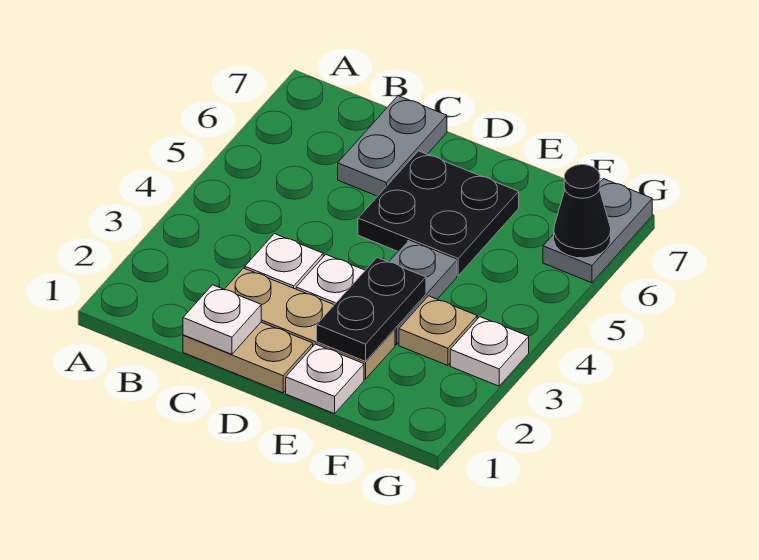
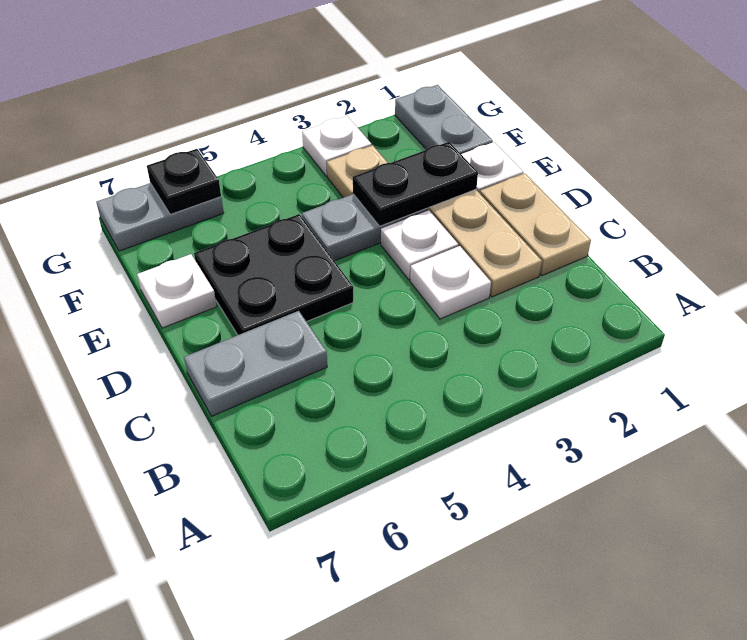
white plate C1 level 2 -> white plate E7 level 1
none -> grey plate F1:G1 level 1
black cone G6 level 2 -> black plate G6 level 2

